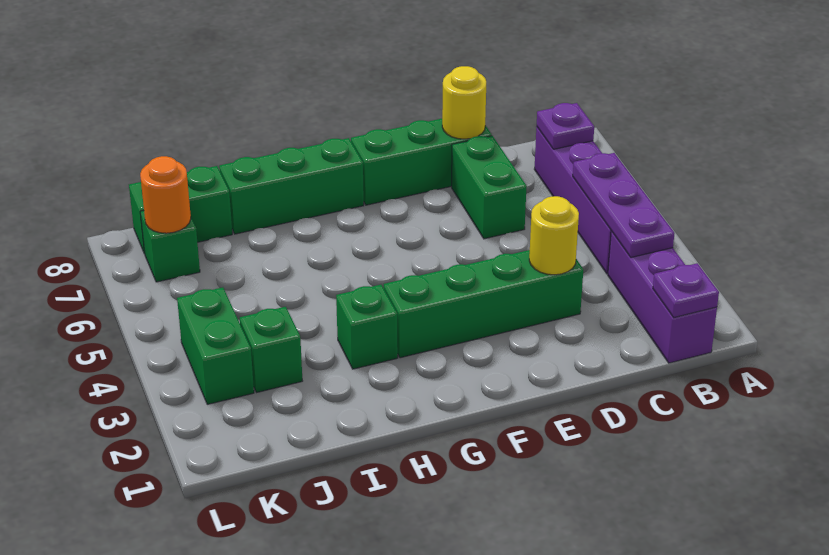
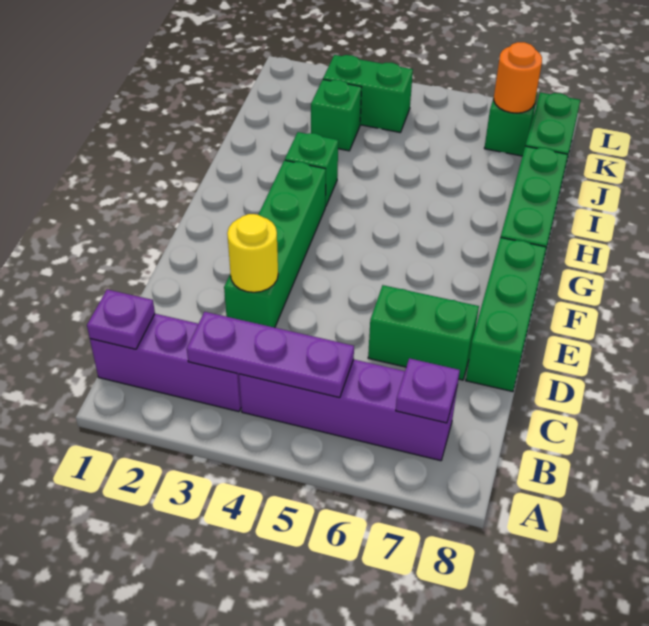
yellow round brick D8 level 2 -> none

